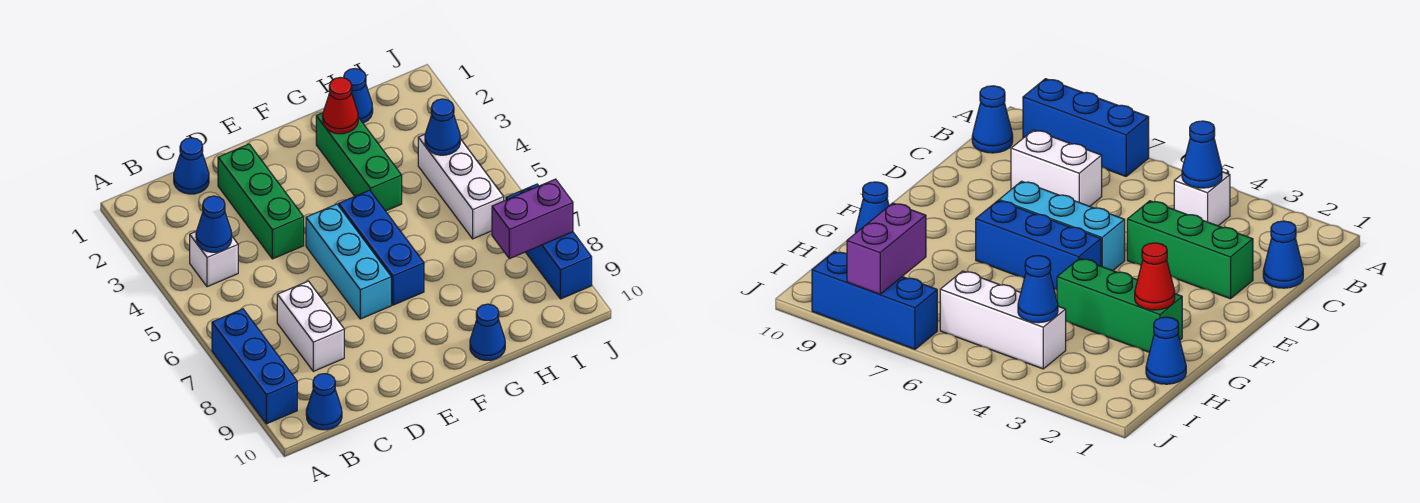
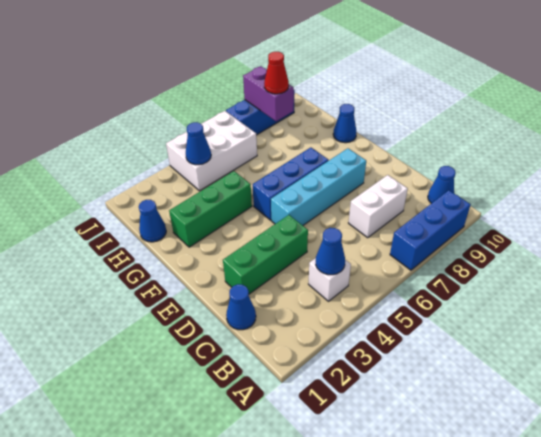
cyan brick E5:E7 level 1 -> cyan brick E5:E8 level 1
red cone G2 level 2 -> red cone I8 level 3
white brick I4:I6 level 1 -> white brick I4:J6 level 1

